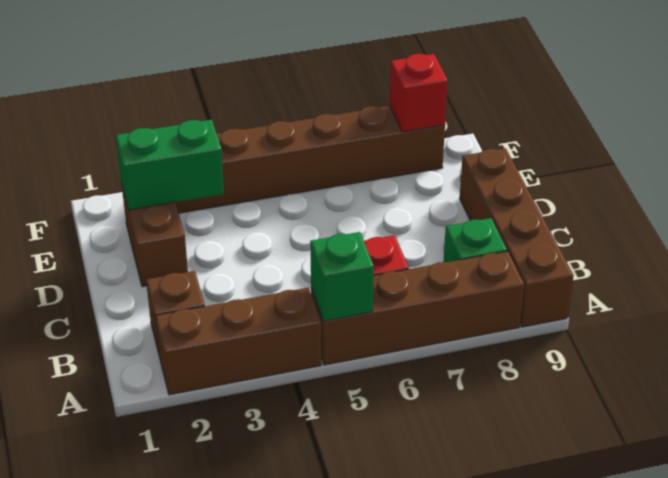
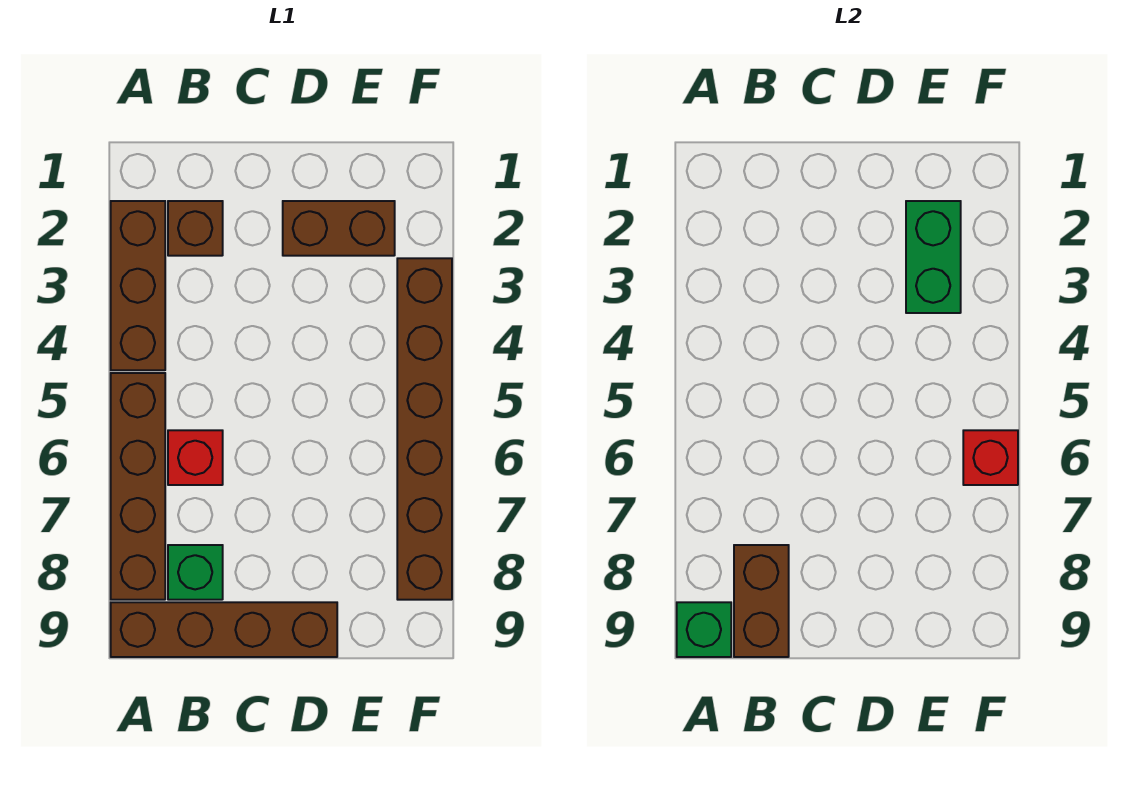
green brick A5 level 2 -> green brick A9 level 2
none -> brown brick B8:B9 level 2
red brick F8 level 2 -> red brick F6 level 2

